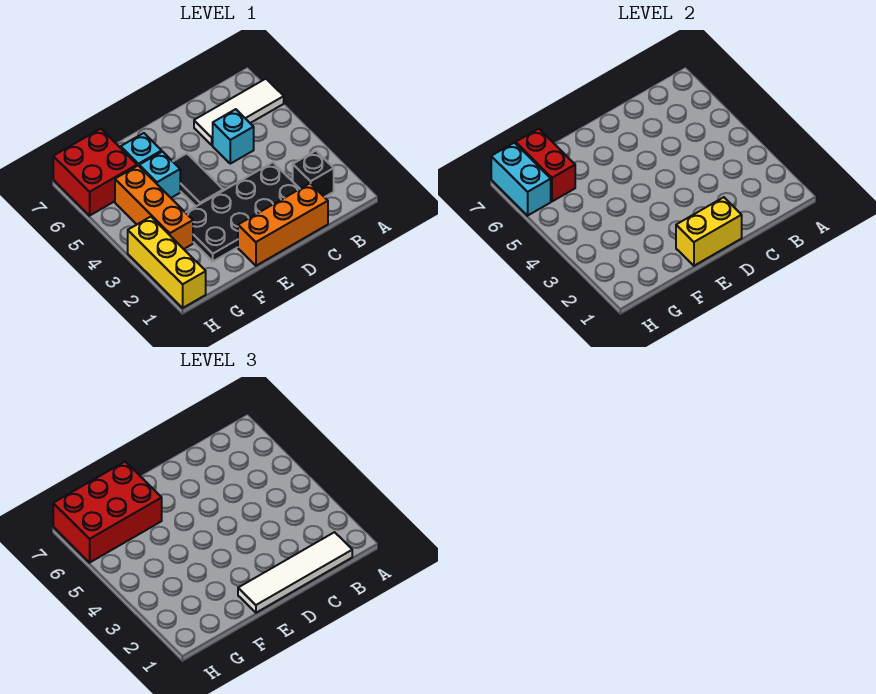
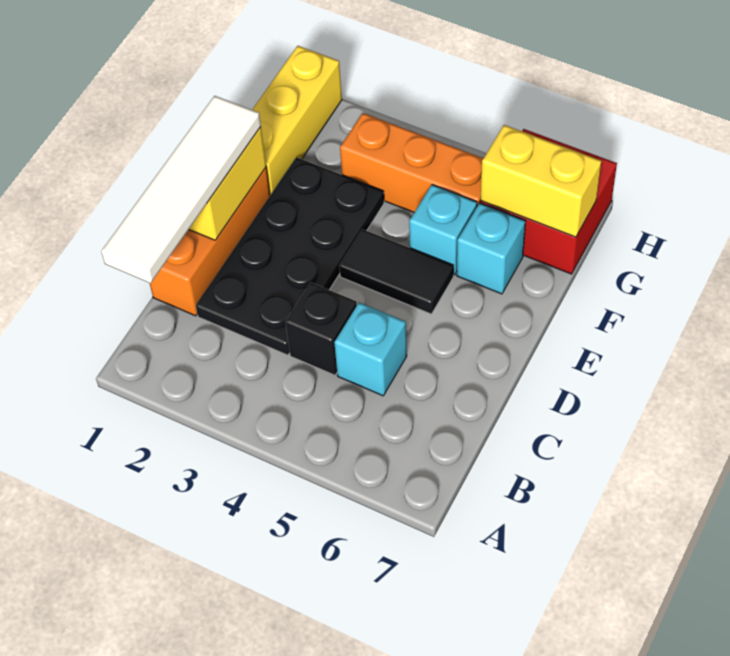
white tile A6:C6 level 1 -> none
black brick B2 level 1 -> black brick C4 level 1
red brick F6:H7 level 3 -> none
red brick G6:G7 level 2 -> yellow brick G6:G7 level 2
yellow brick H1:H3 level 1 -> yellow brick F1:H1 level 1
cyan brick H6:H7 level 2 -> none

